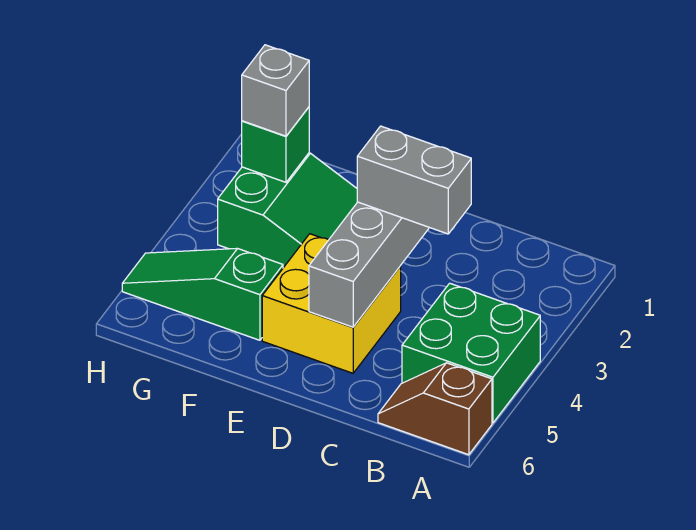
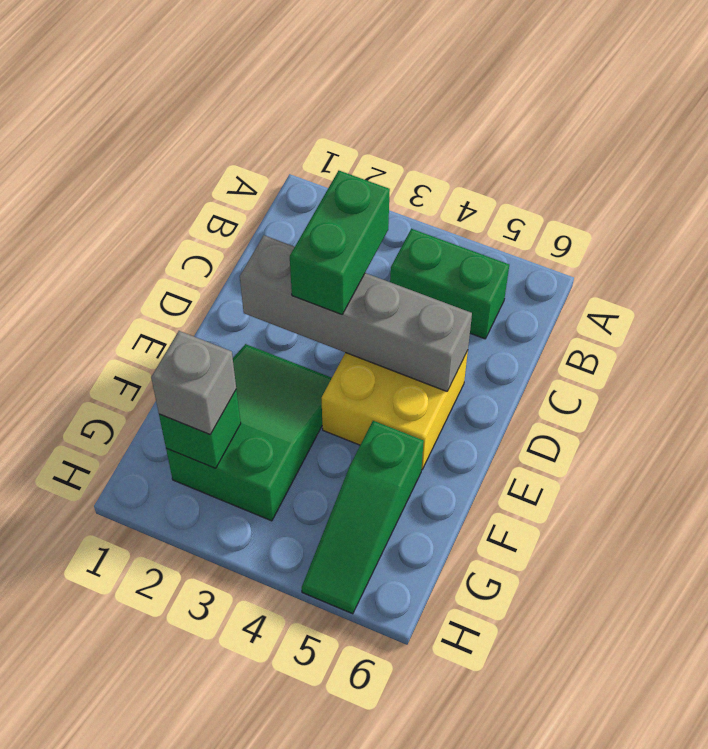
green brick A4:B5 level 1 -> green brick B4:B5 level 1
brown slope A6:B6 level 1 top A -> none
grey brick C3:D3 level 3 -> green brick C3:D3 level 3

